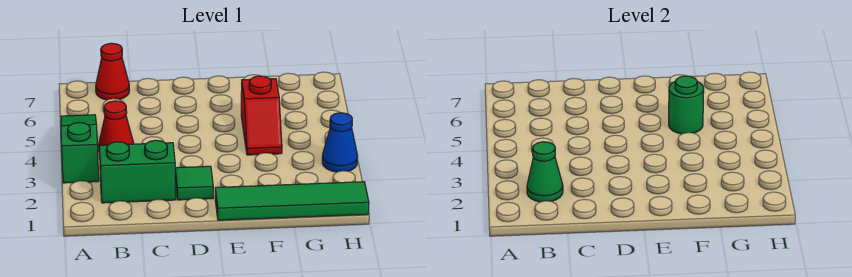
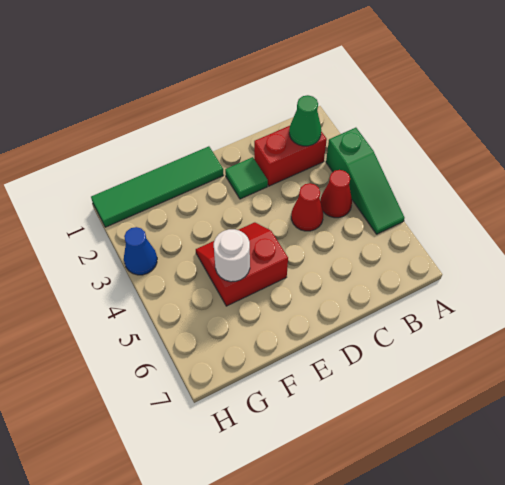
green brick B2:C2 level 1 -> red brick B2:C2 level 1
red cone B7 level 1 -> red cone C4 level 1
red slope F4:F5 level 1 top 5 -> red slope E4:F5 level 1 top 5
green round brick F5 level 2 -> white round brick F5 level 2

